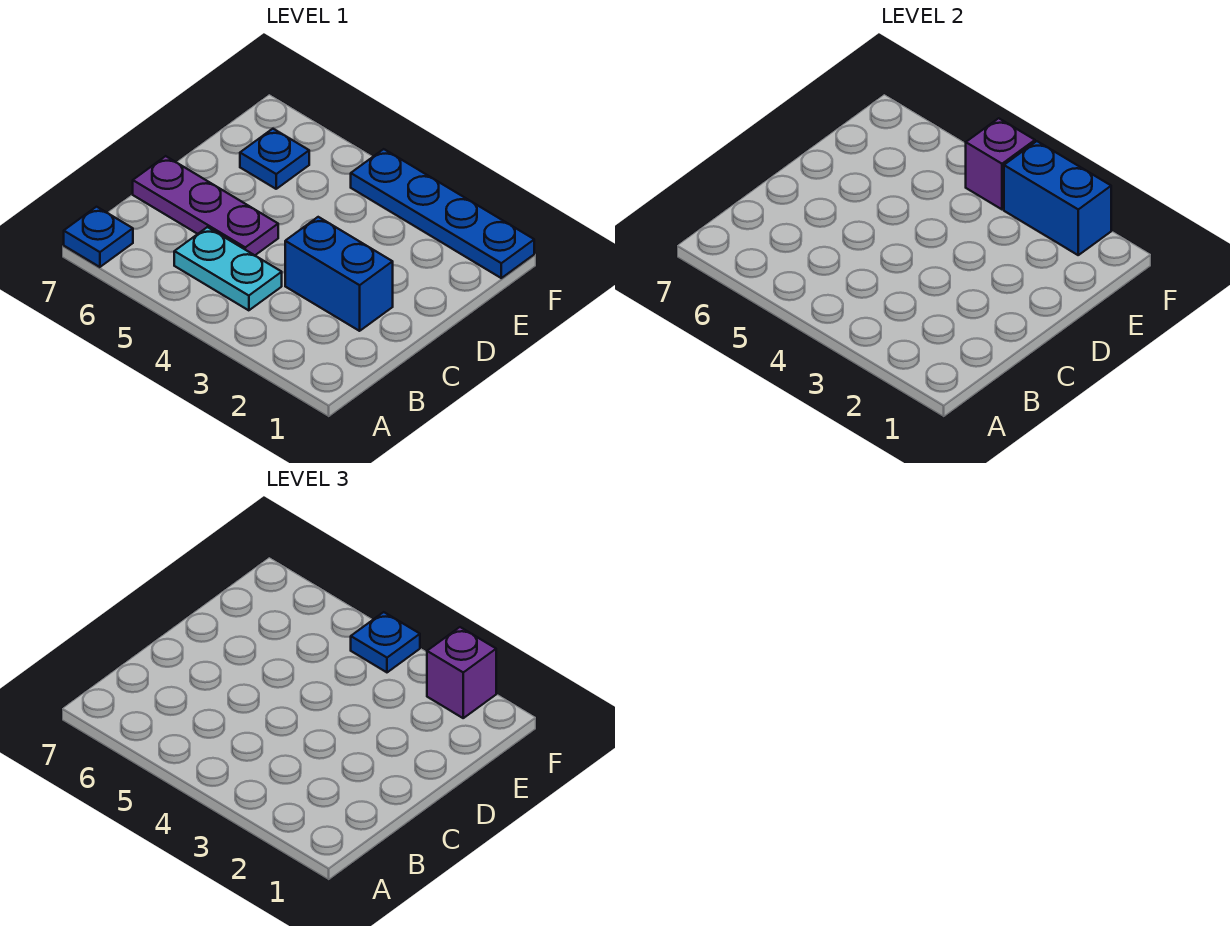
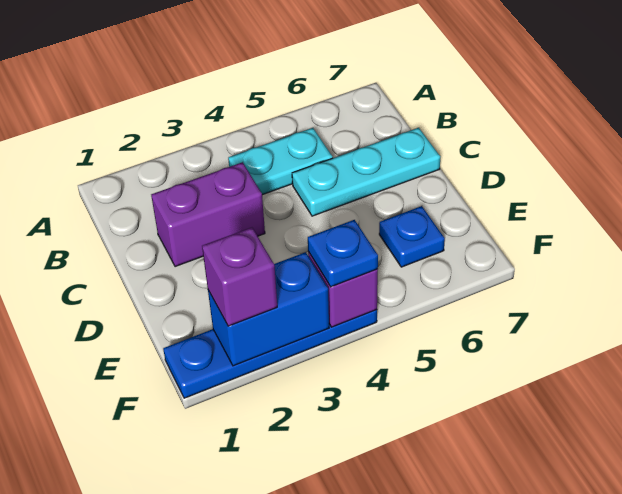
blue plate A7 level 1 -> none
blue brick C2:C3 level 1 -> purple brick C2:C3 level 1
purple plate C5:C7 level 1 -> cyan plate C5:C7 level 1

